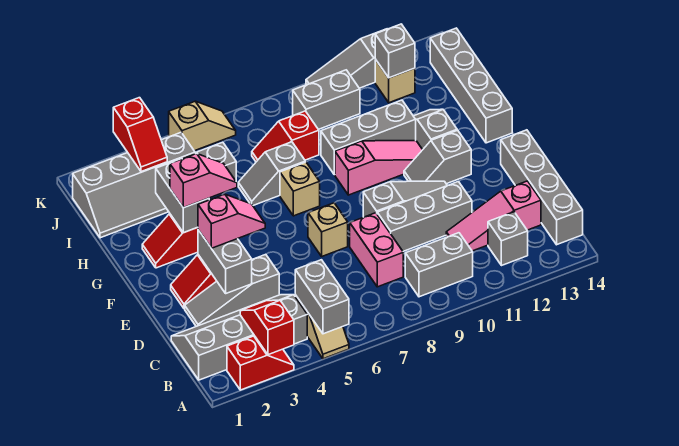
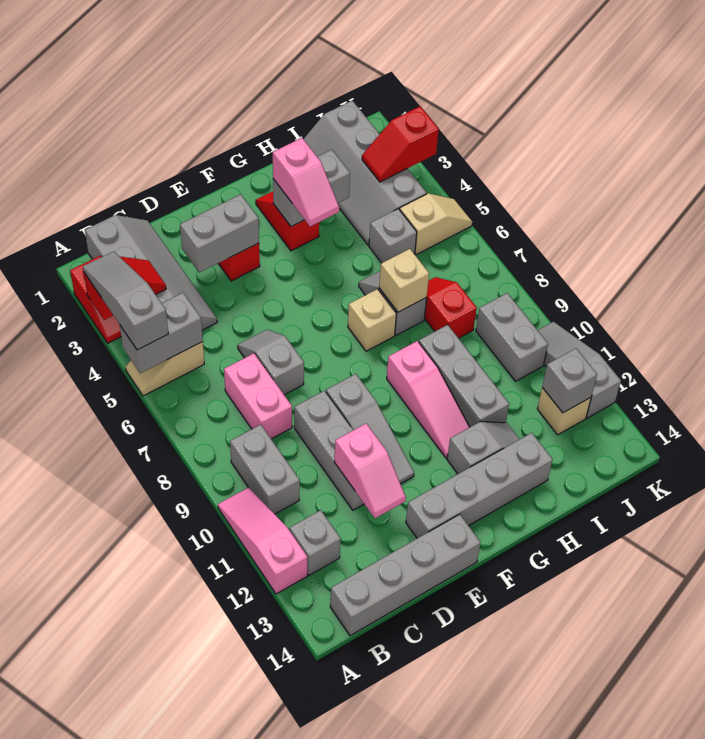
pink brick C8:D8 level 1 -> pink brick C7:C8 level 1
pink slope C11:C13 level 1 top 13 -> pink slope A10:A12 level 1 top 12
grey slope D2:D4 level 1 top 4 -> grey slope A3:A5 level 3 top 5
pink slope E3:E4 level 3 top 3 -> pink slope D11:D12 level 2 top 11
tan brick E7 level 1 -> tan brick H7 level 2
grey slope F11:F12 level 1 top 12 -> grey slope D6:D7 level 1 top 7
grey brick G14:J14 level 1 -> grey brick E13:H13 level 1
tan slope K5:K6 level 1 top 5 -> tan slope J5:K5 level 1 top J

